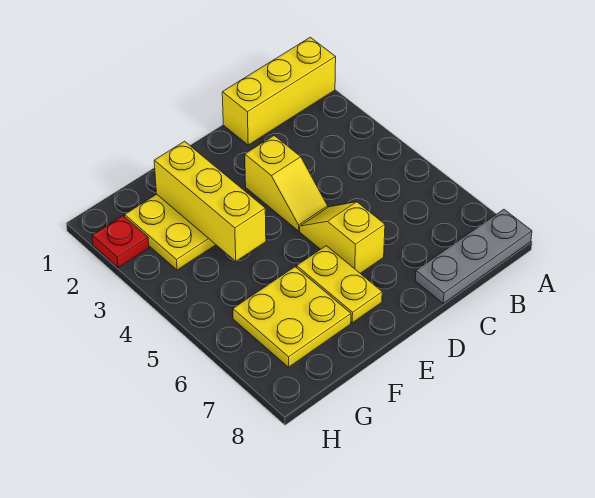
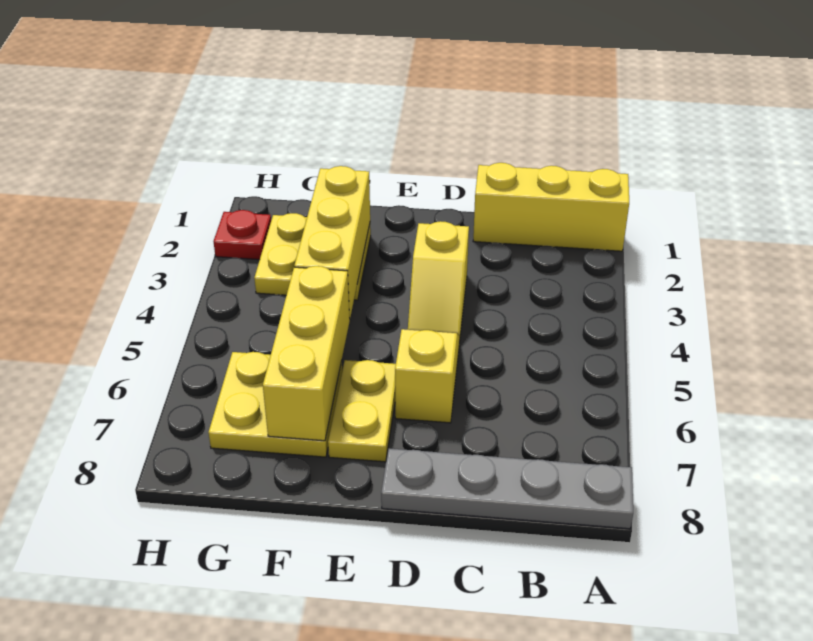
grey plate A8:C8 level 1 -> grey plate A8:D8 level 1
none -> yellow brick F5:F7 level 2

